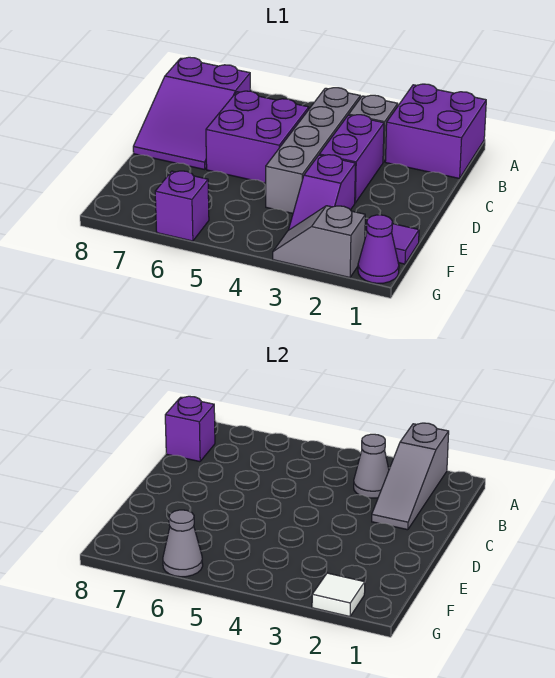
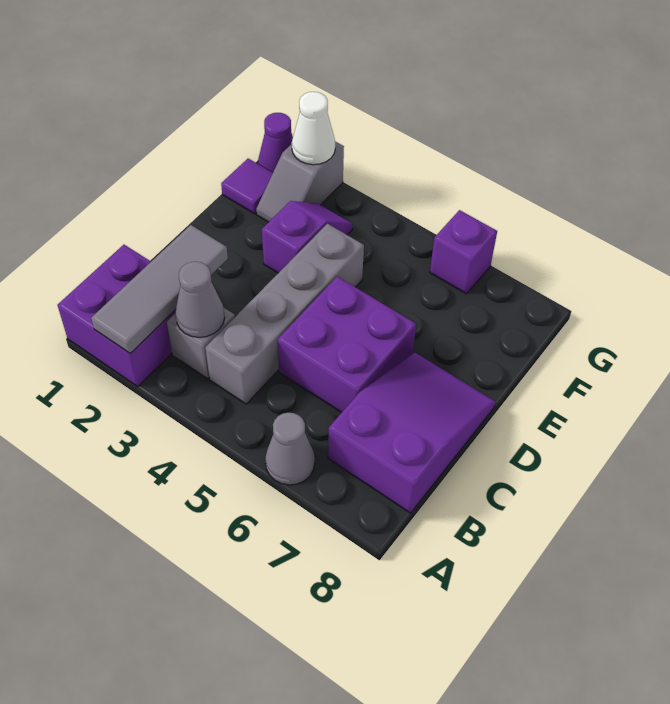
grey slope A2:C2 level 2 top A -> grey tile A2:C2 level 2
purple brick B8 level 2 -> none
purple brick C3:D3 level 1 -> none
grey slope G2:G3 level 1 top 2 -> grey slope F2:G2 level 1 top G
white tile G2 level 2 -> white cone G2 level 2
grey cone G6 level 2 -> grey cone A6 level 1

